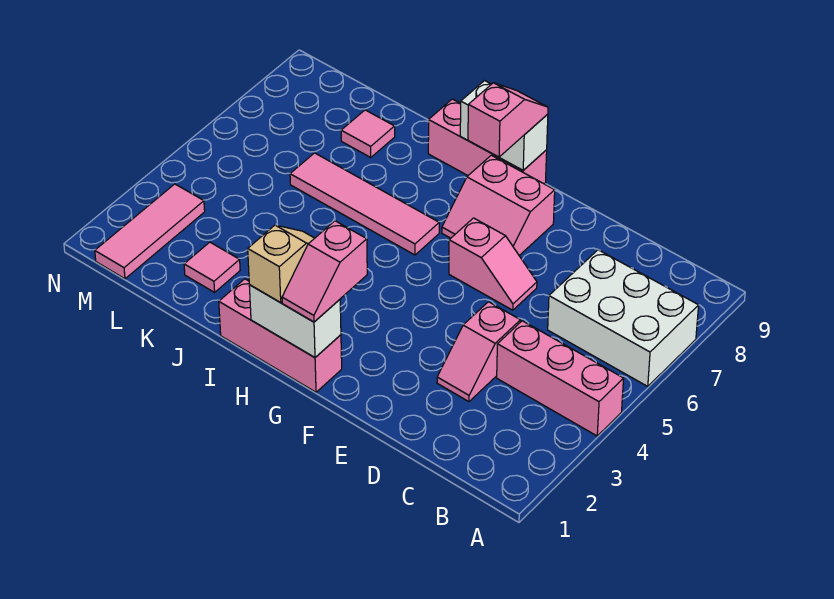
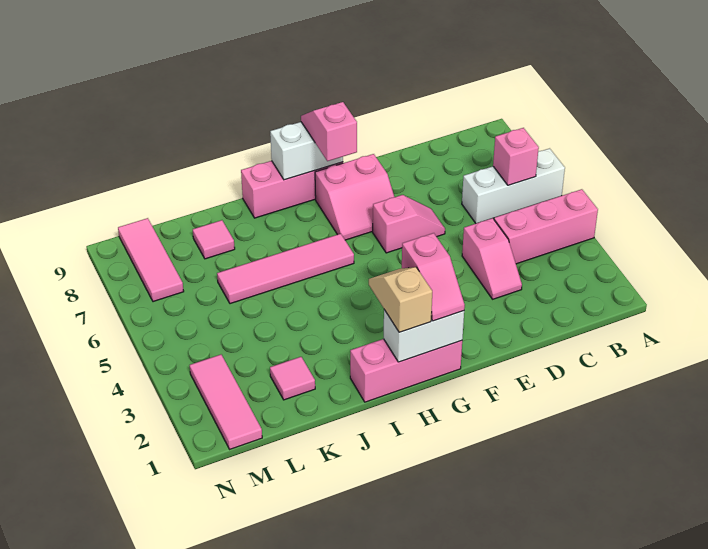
white brick A6:C7 level 1 -> white brick A6:C6 level 1
none -> pink brick B6 level 2
none -> pink tile M7:M9 level 1

